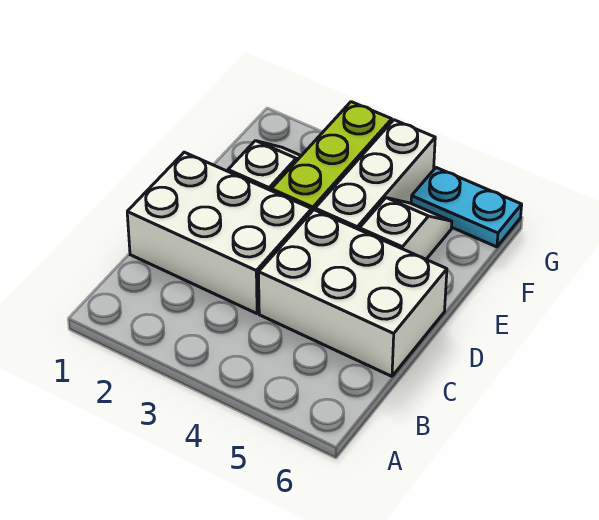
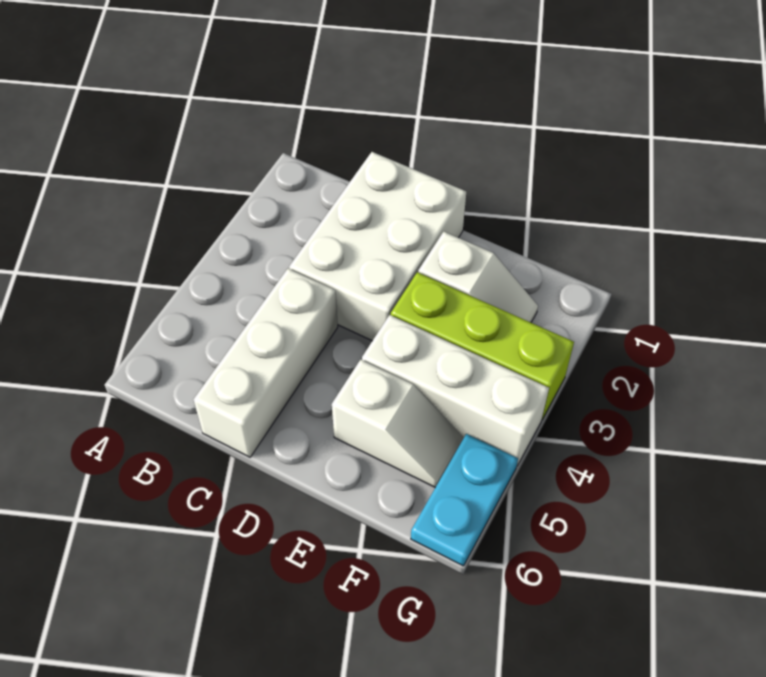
white brick C4:D6 level 1 -> white brick C4:C6 level 1

